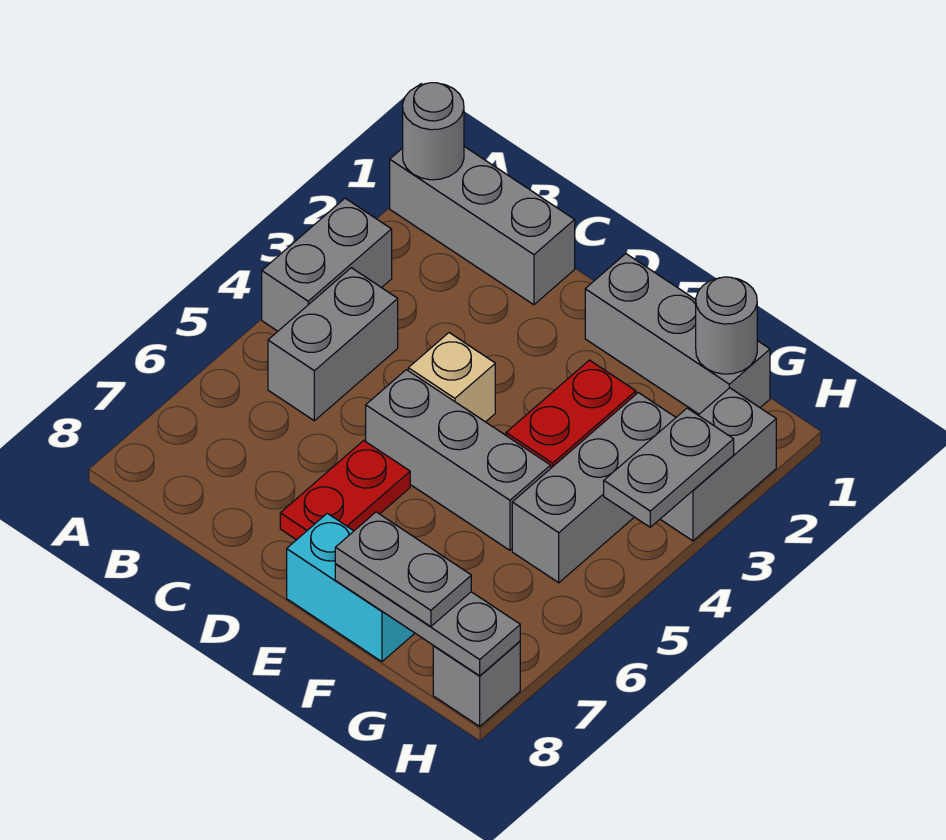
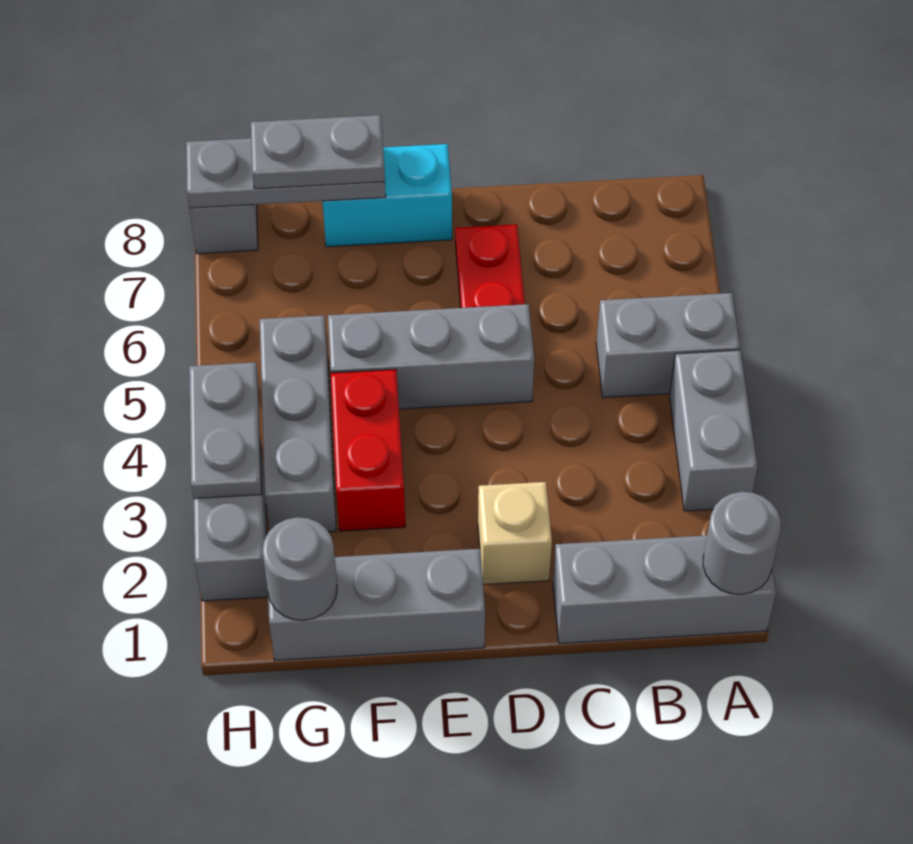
grey brick B4:B5 level 1 -> grey brick A5:B5 level 1
tan brick D4 level 1 -> tan brick D2 level 1

